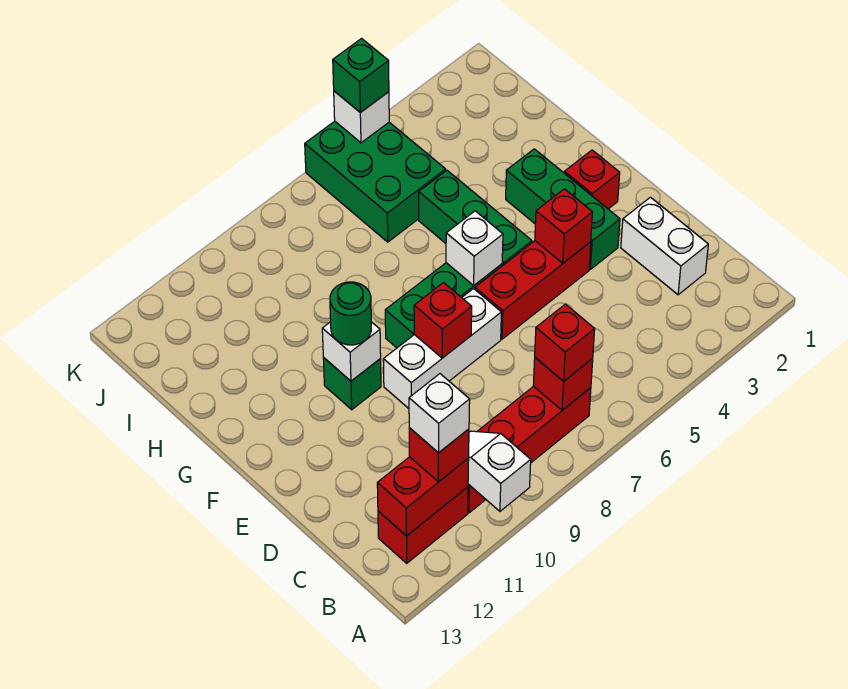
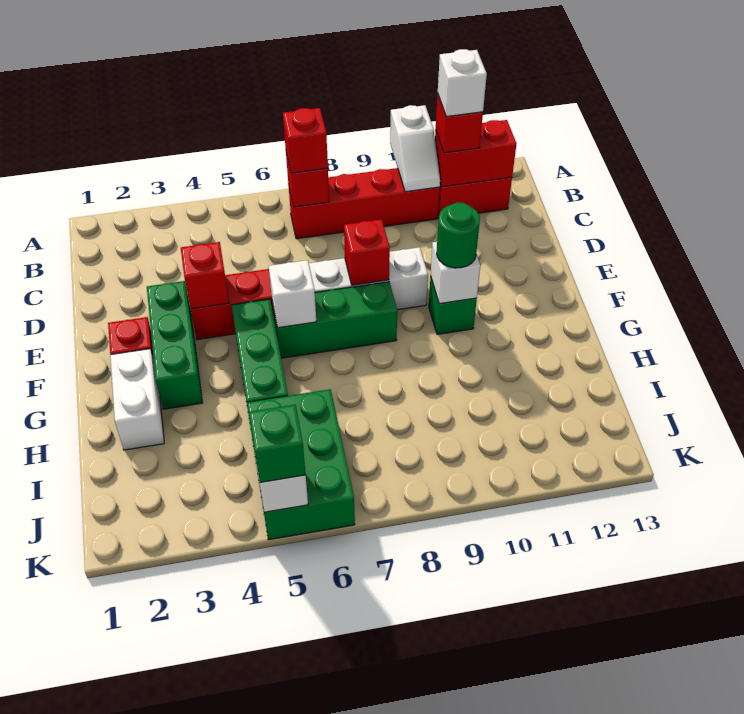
white brick C2:D2 level 1 -> white brick G2:H2 level 1

